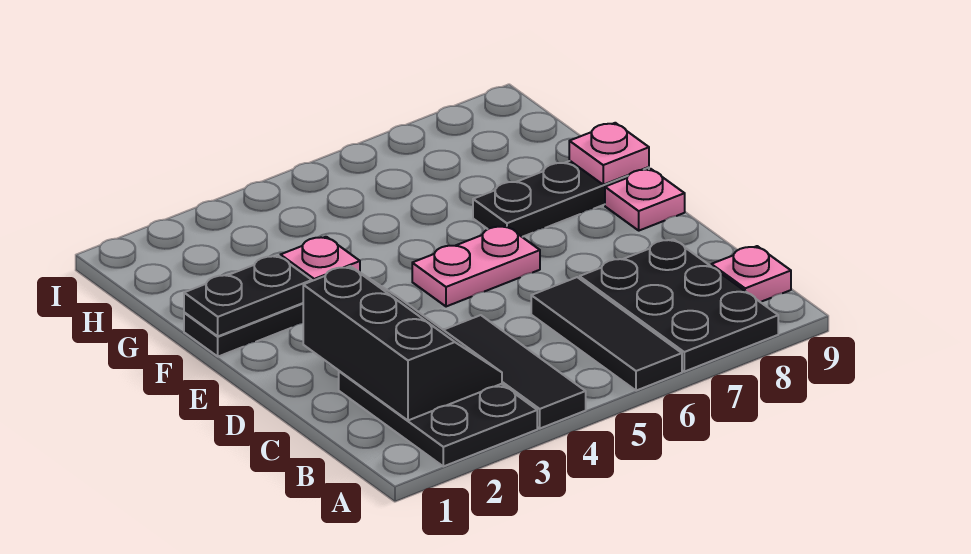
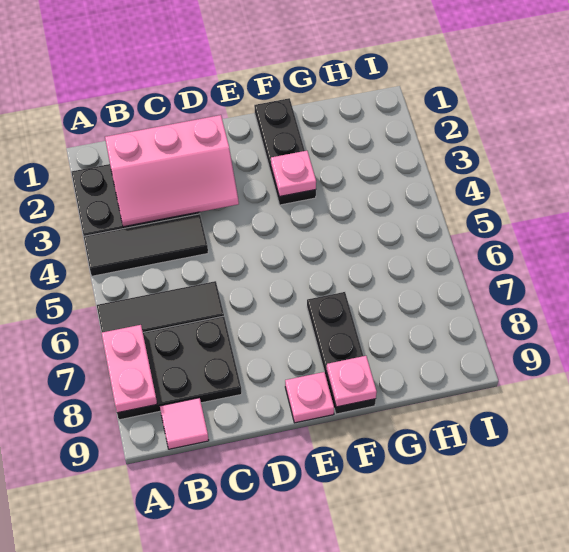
black slope B2:D3 level 2 top 2 -> pink slope B2:D3 level 2 top 2
pink plate B9 level 1 -> pink tile B9 level 1
pink plate E5:E6 level 1 -> pink plate A7:A8 level 2
black plate F1:F2 level 2 -> none

